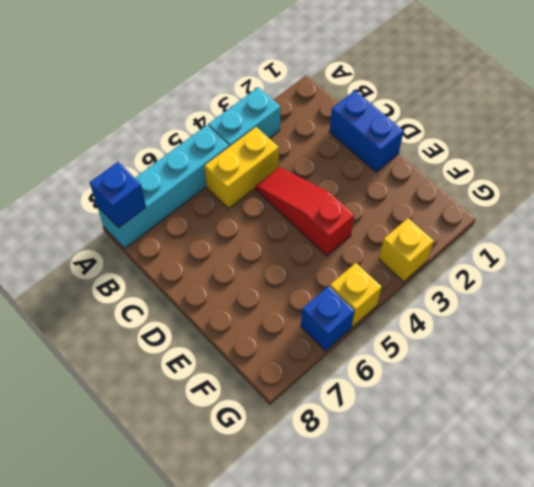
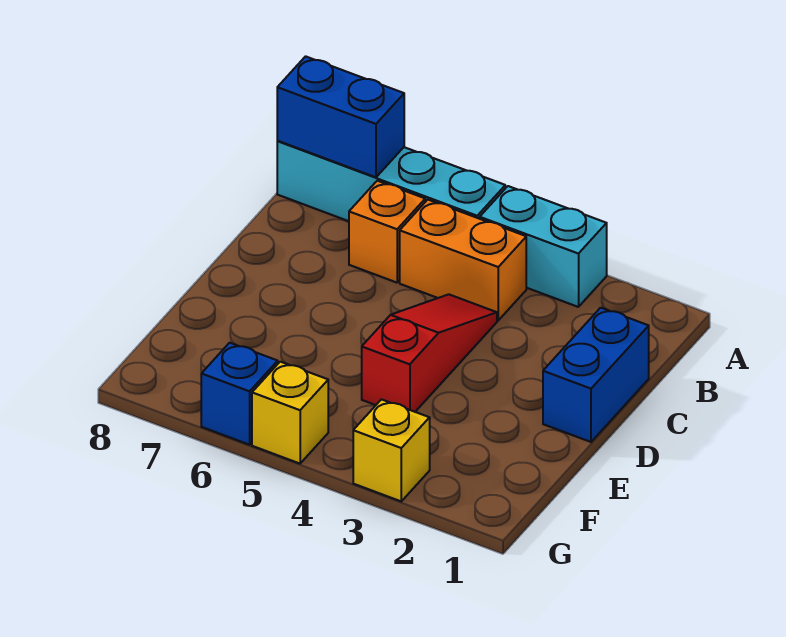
blue brick A8 level 2 -> blue brick A7:A8 level 2
yellow brick B4:B5 level 1 -> orange brick B4:B5 level 1
none -> orange brick B6 level 1

